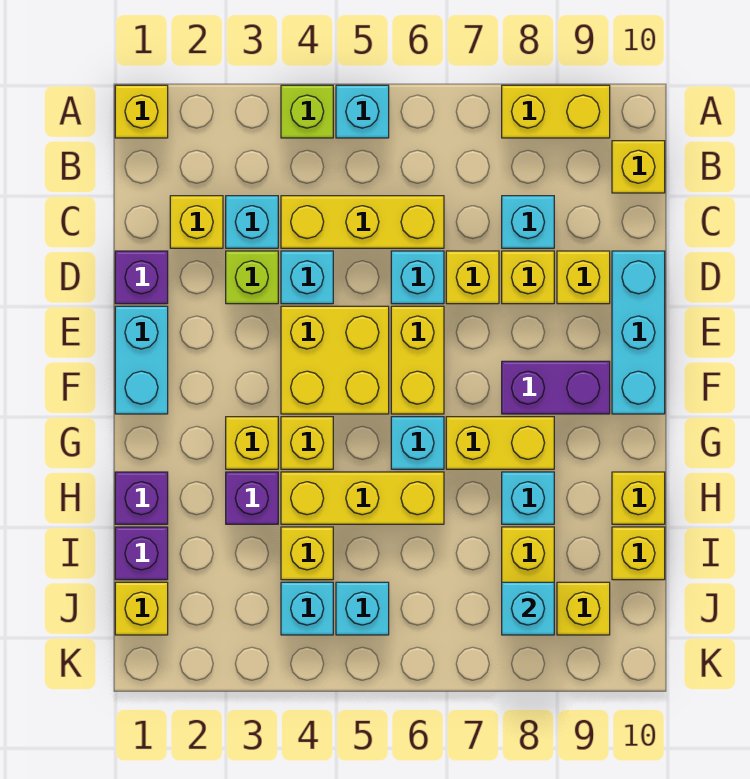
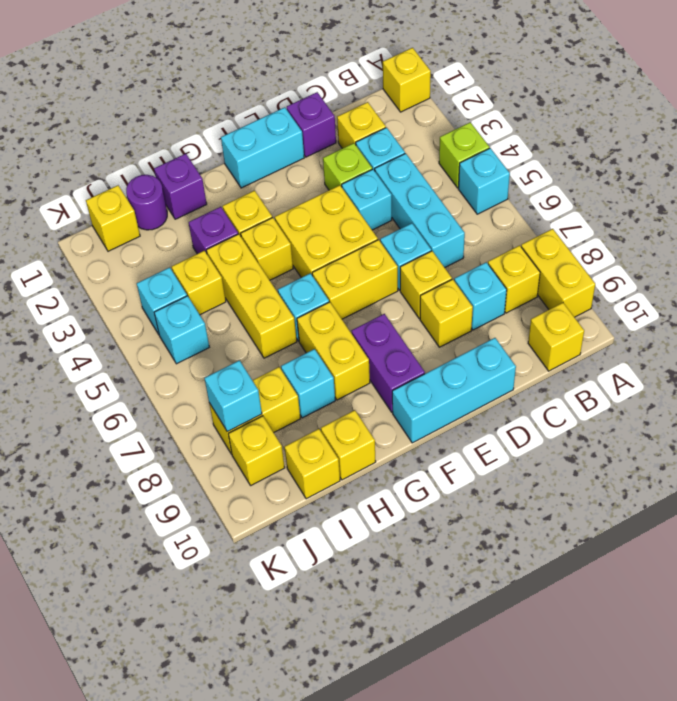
yellow brick C4:C6 level 1 -> cyan brick C4:C6 level 1
yellow brick D9 level 1 -> yellow brick B8 level 1
purple brick I1 level 1 -> purple round brick I1 level 1

